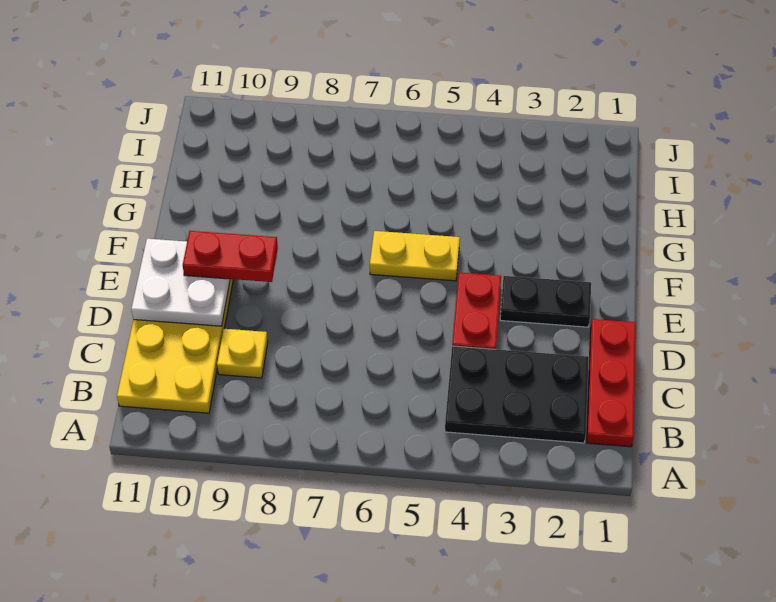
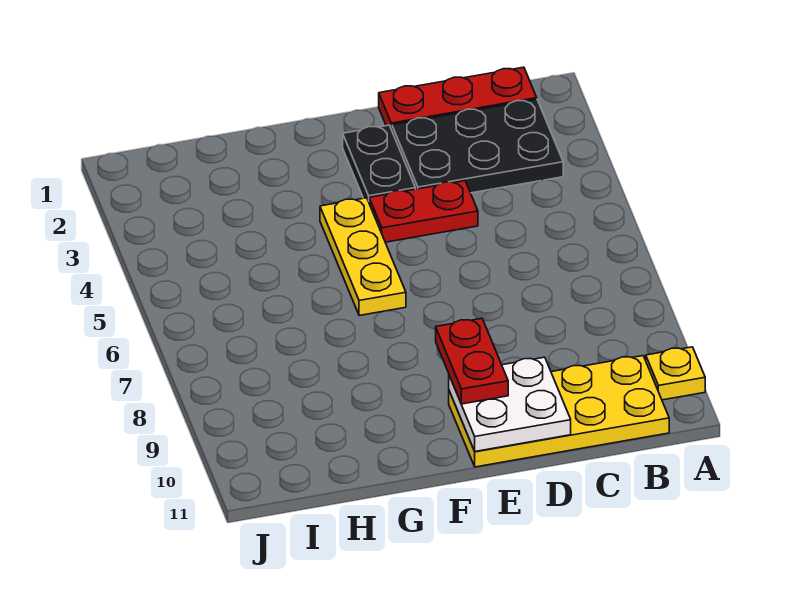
black plate B2:C4 level 1 -> black plate B2:D3 level 1
yellow plate C9 level 1 -> yellow plate A10 level 1
yellow plate F5:F6 level 1 -> yellow plate F4:F6 level 1

